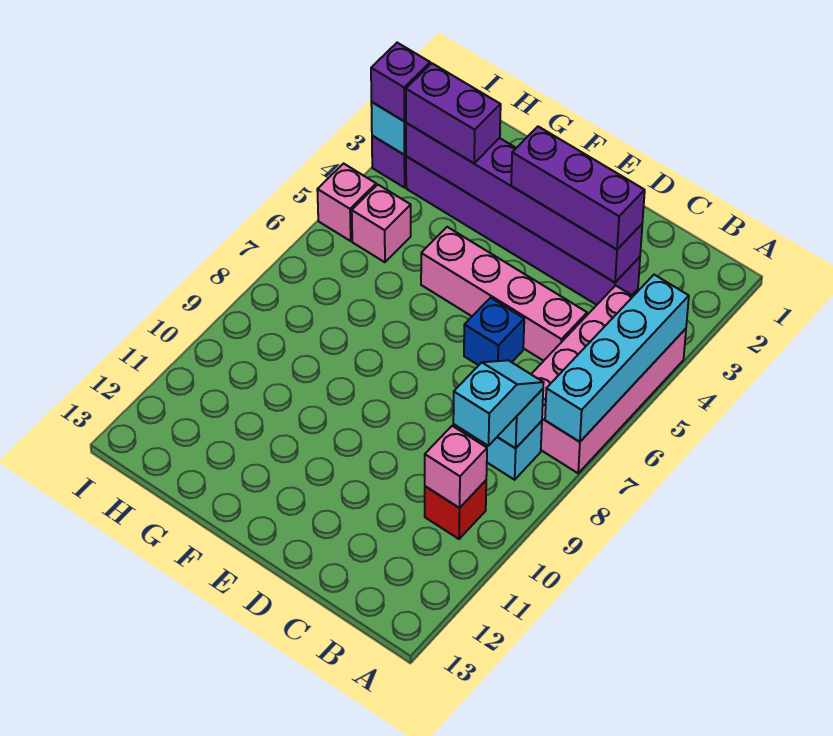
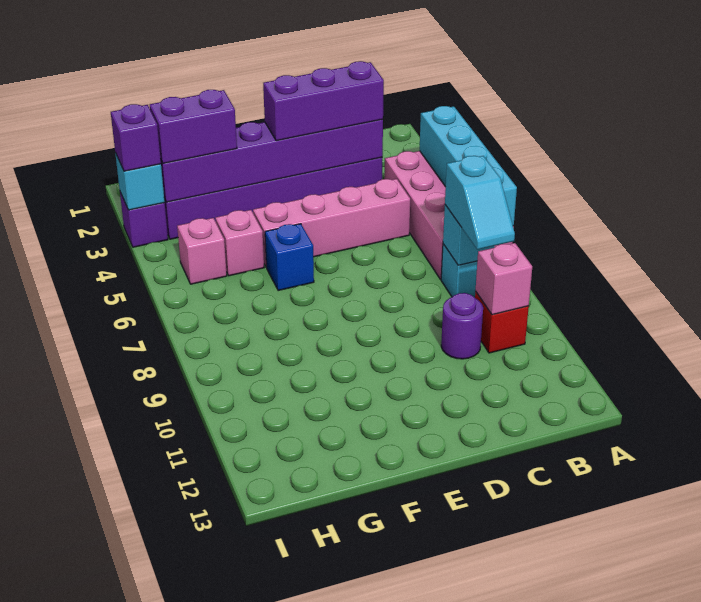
cyan slope B8:B9 level 3 top 9 -> cyan slope B8:B9 level 3 top 8
none -> purple round brick C10 level 1
blue brick D6 level 1 -> blue brick F6 level 1
pink brick I5 level 1 -> pink brick G5 level 1

